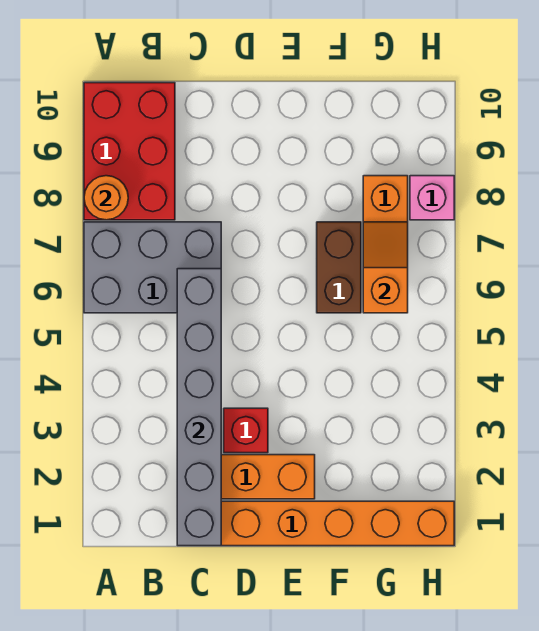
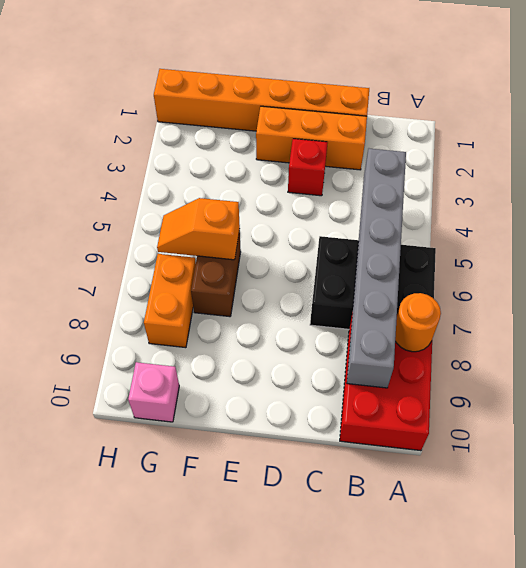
grey brick A6:C7 level 1 -> black brick A6:C7 level 1
grey brick C1:C6 level 2 -> grey brick B4:B9 level 2
orange slope G6:G7 level 2 top 6 -> orange slope F6:G6 level 2 top F
pink brick H8 level 1 -> pink brick G10 level 1

